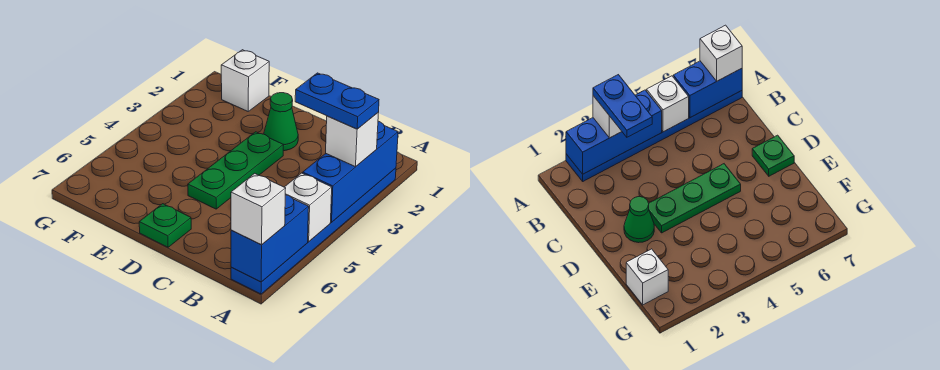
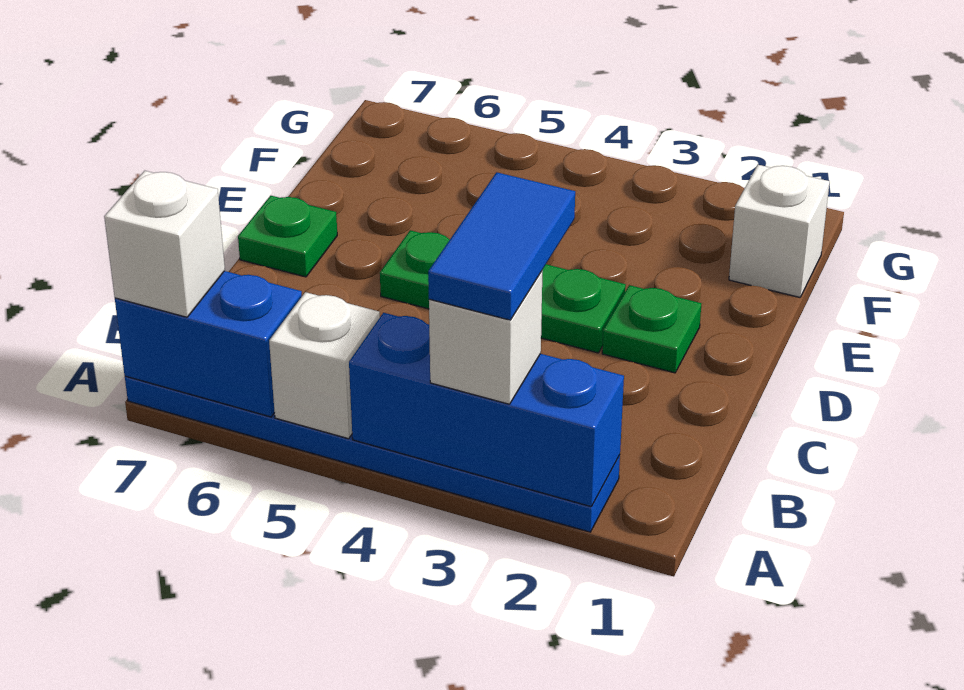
blue plate A3:B3 level 4 -> blue tile A3:B3 level 4
green cone D2 level 1 -> green plate D2 level 1

